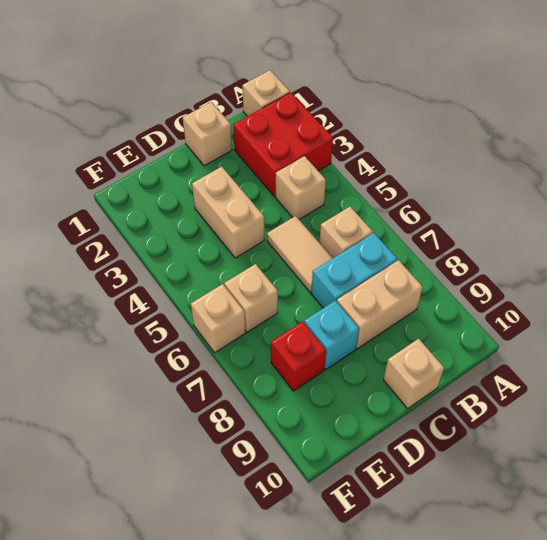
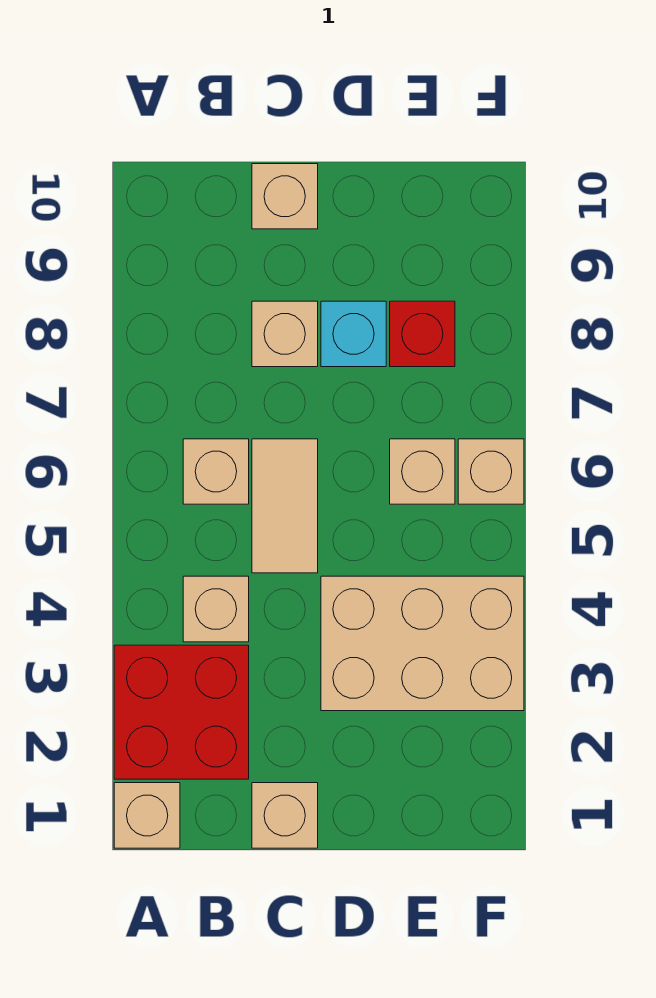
cyan brick B7:C7 level 1 -> none
tan brick B8:C8 level 1 -> tan brick C8 level 1
tan brick D3:D4 level 1 -> tan brick D3:F4 level 1

